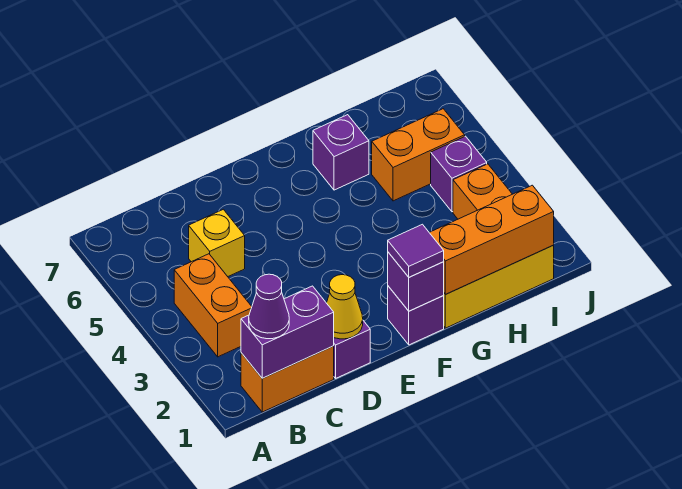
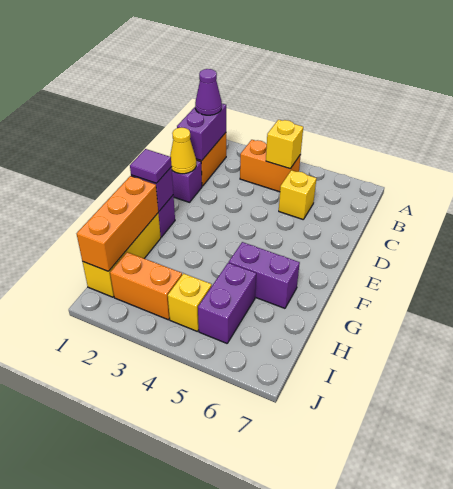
none -> yellow brick B4 level 2
purple brick G6 level 1 -> purple brick G5:G6 level 1
orange brick H5:I5 level 1 -> purple brick H5:I5 level 1
purple brick I4 level 1 -> yellow brick I4 level 1

